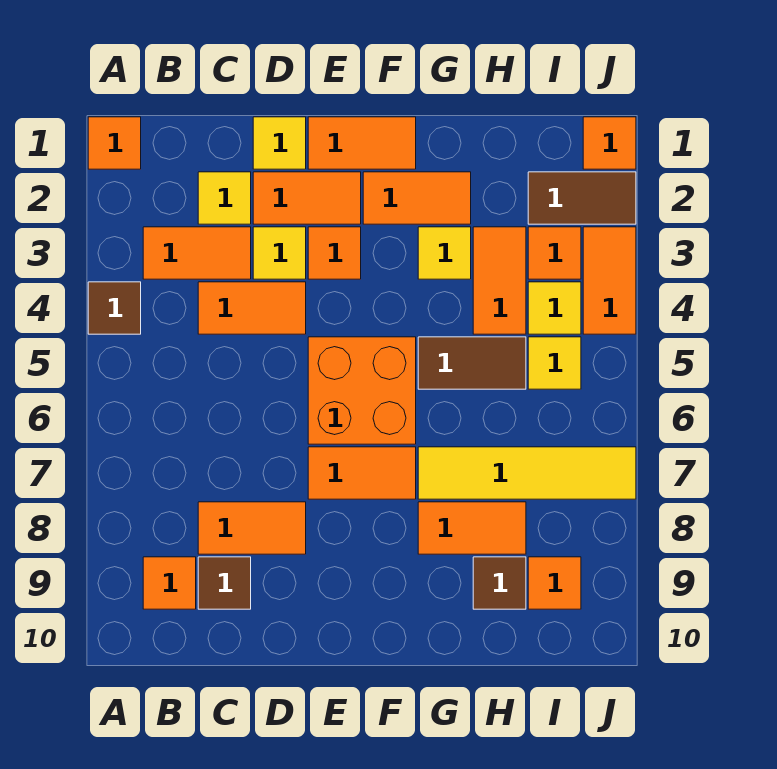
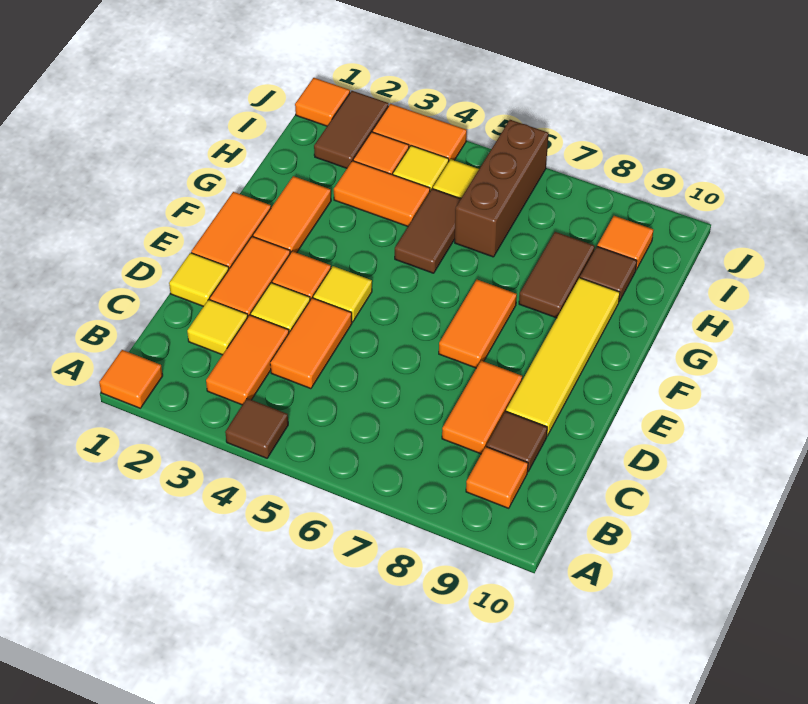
orange brick E5:F6 level 1 -> none
yellow tile G3 level 1 -> yellow tile E4 level 1
yellow tile G7:J7 level 1 -> yellow tile D9:G9 level 1
orange tile G8:H8 level 1 -> brown tile G8:H8 level 1
none -> brown brick H6:J6 level 1

